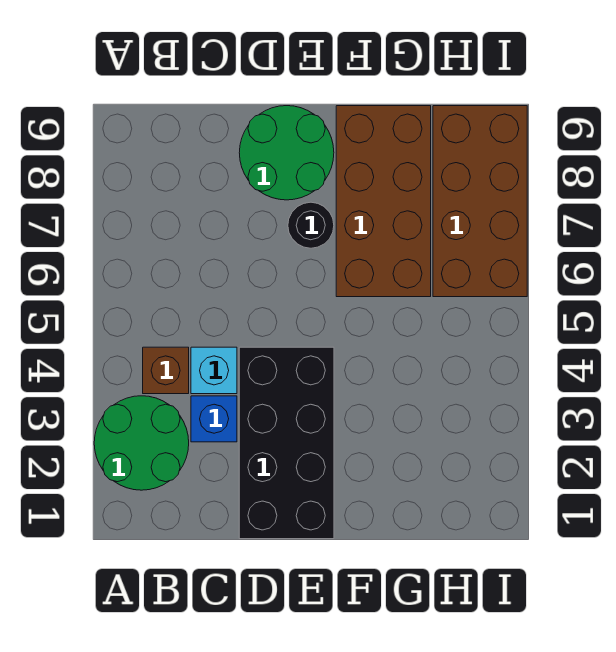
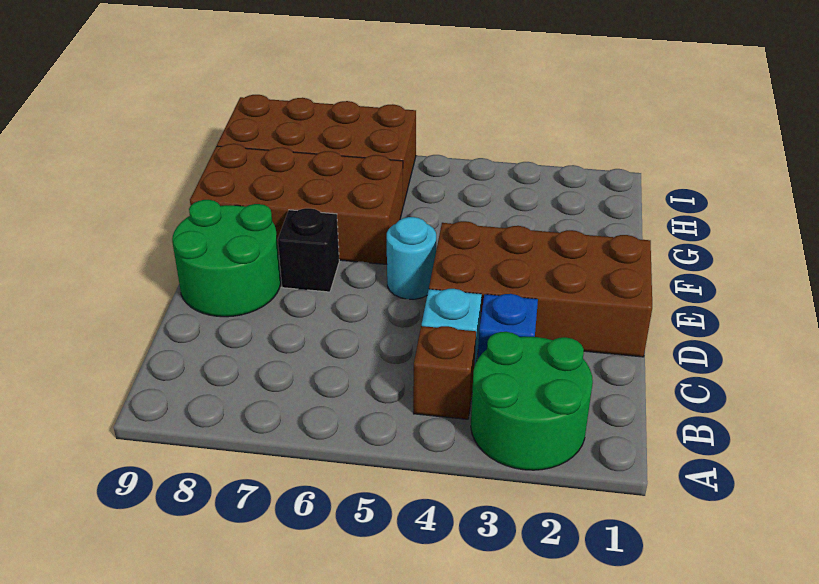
black brick D1:E4 level 1 -> brown brick D1:E4 level 1
none -> cyan round brick E5 level 1
black round brick E7 level 1 -> black brick E7 level 1

